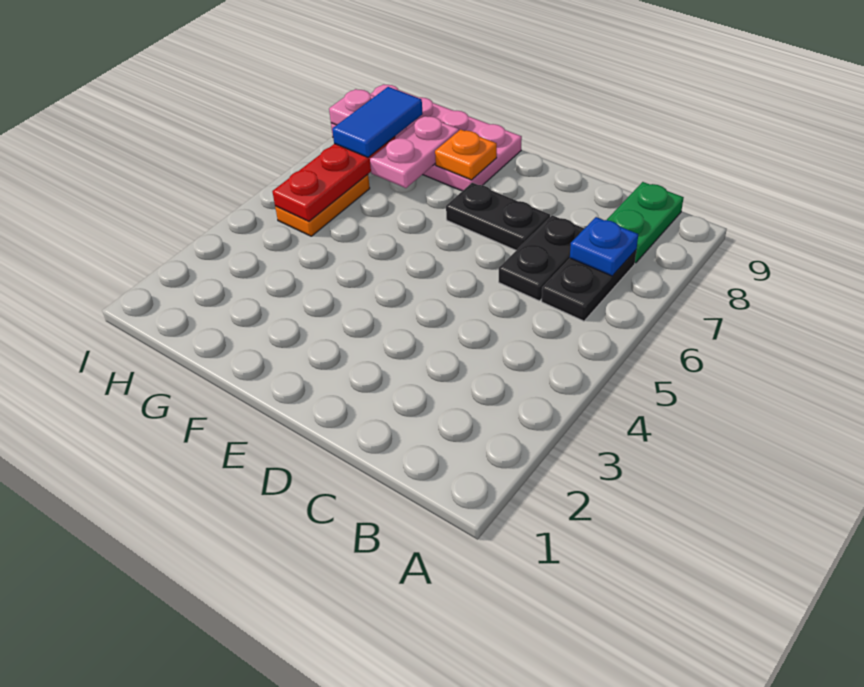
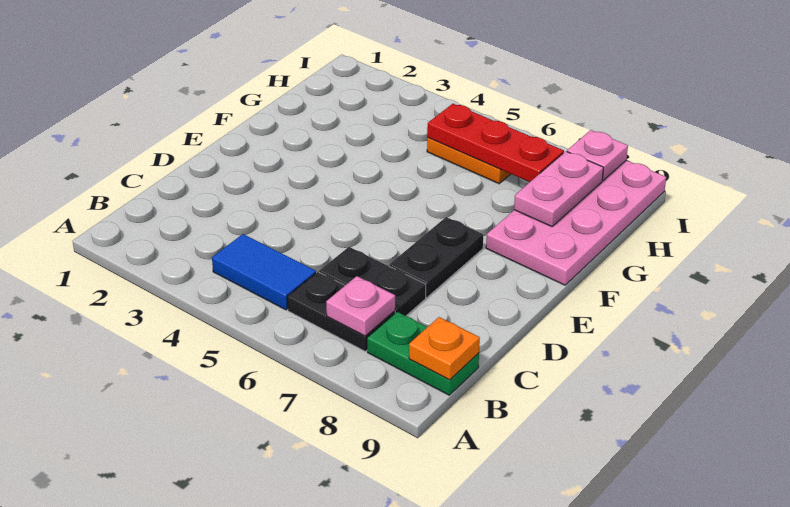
blue plate B7 level 2 -> pink plate B7 level 2
orange plate F8 level 2 -> orange plate B9 level 2
pink plate G7:G8 level 2 -> pink plate G8:H8 level 2
blue tile H7:H8 level 3 -> blue tile B4:B5 level 1

